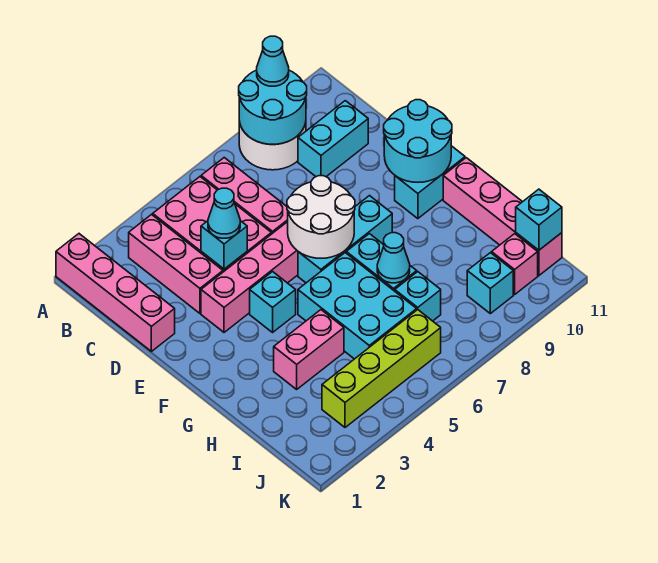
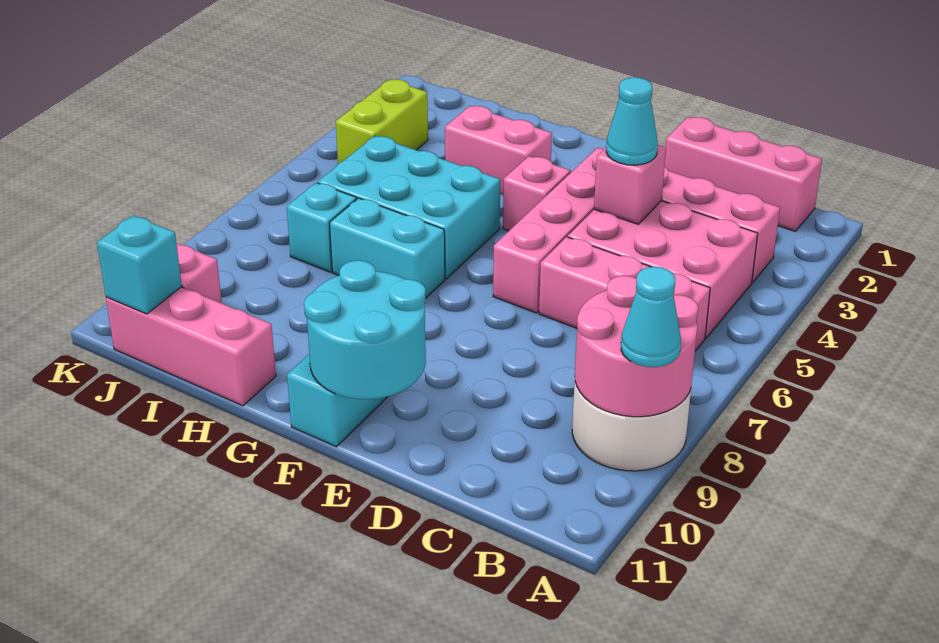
pink brick A1:D1 level 1 -> pink brick B1:D1 level 1
cyan round brick A8:B9 level 2 -> pink round brick A8:B9 level 2
cyan brick C9:C10 level 1 -> none
cyan brick D4 level 2 -> pink brick D4 level 2
white round brick E6:F7 level 2 -> none
cyan brick F4 level 1 -> pink brick F4 level 1
cyan brick F6:F8 level 1 -> none
pink brick G11:J11 level 1 -> pink brick H11:J11 level 1
pink brick H3:H4 level 1 -> pink brick G3:H3 level 1
cyan cone H7 level 2 -> none
lime brick J3:J6 level 1 -> lime brick J3:J4 level 1
cyan brick J9 level 1 -> none

